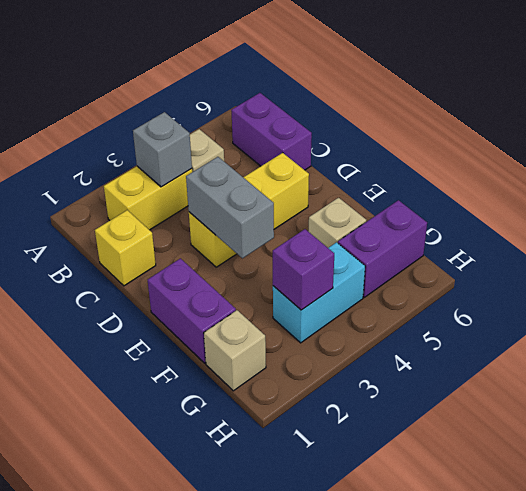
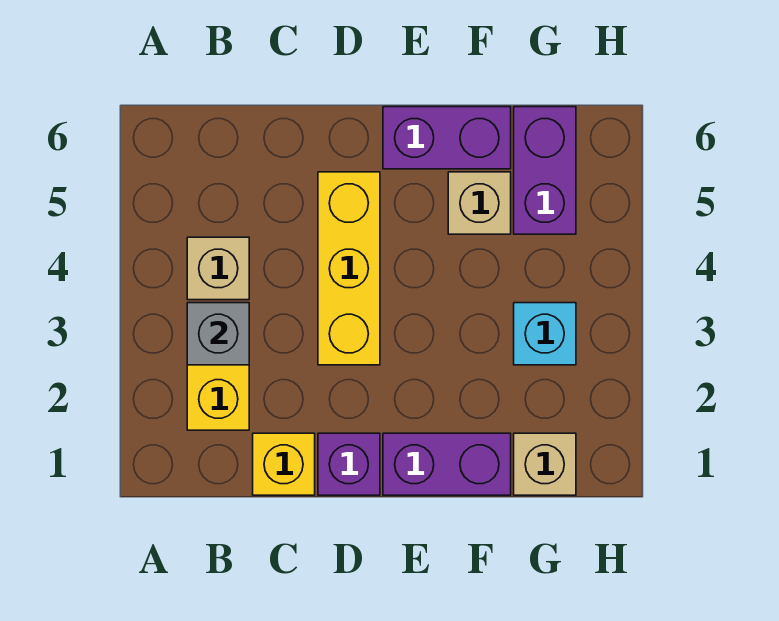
purple brick B6:C6 level 1 -> purple brick E6:F6 level 1
grey brick D3:E3 level 2 -> none
cyan brick G3:G4 level 1 -> cyan brick G3 level 1
purple brick G3 level 2 -> purple brick D1 level 1

